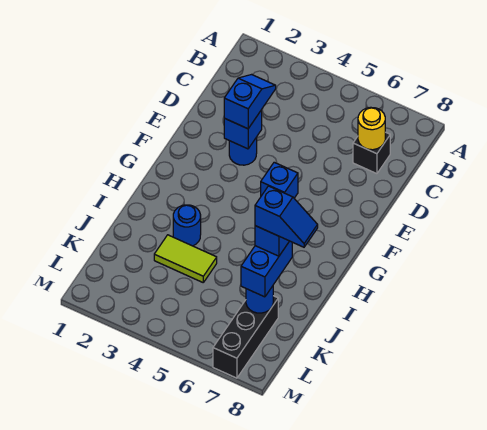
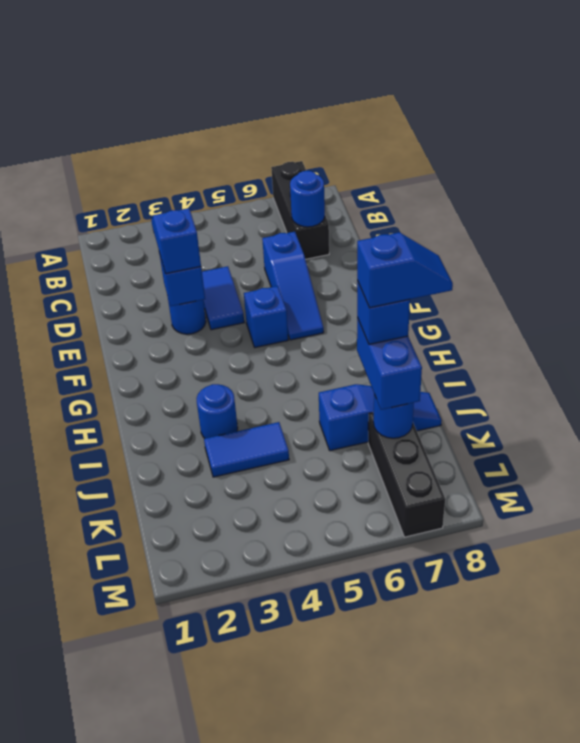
black brick C7 level 1 -> black brick A7:C7 level 1
yellow round brick C7 level 2 -> blue round brick C7 level 2
none -> blue tile D4:E4 level 1
none -> blue slope D6:F6 level 1 top D
lime tile J3:J4 level 1 -> blue tile J3:J4 level 1
none -> blue slope J6:J8 level 1 top 6

